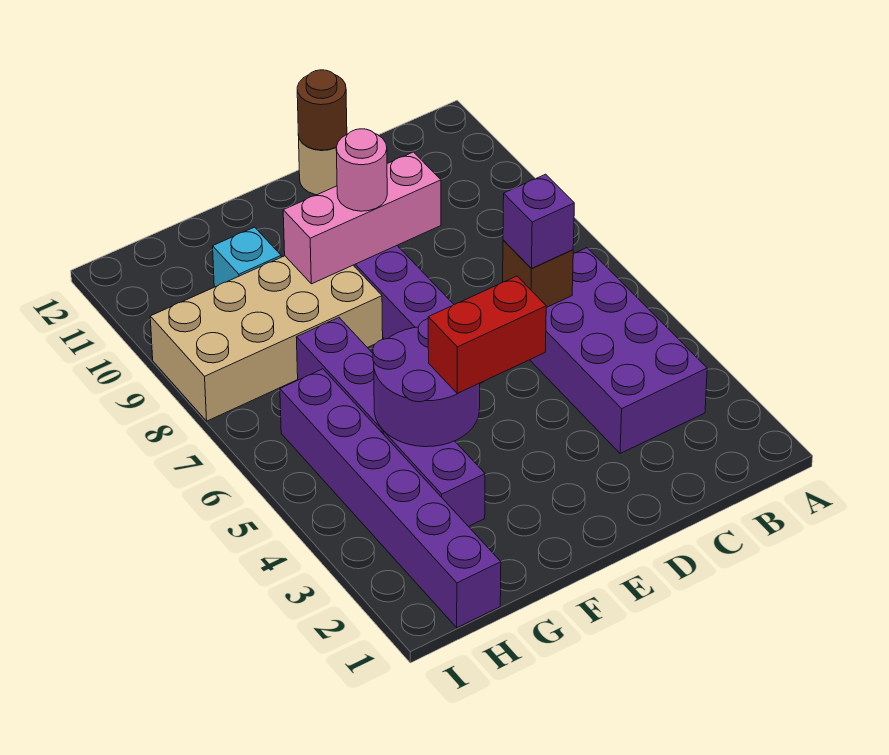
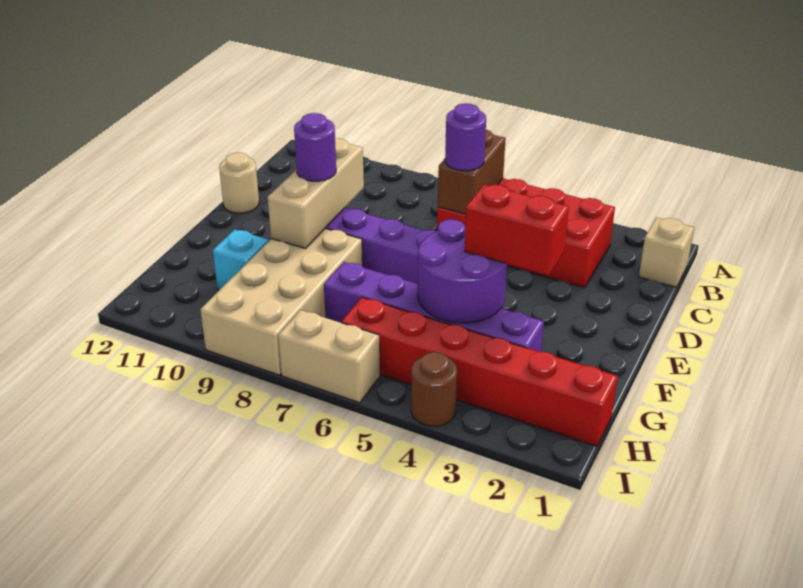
none -> tan brick B1 level 1
purple brick B3:C6 level 1 -> red brick B3:C6 level 1
brown brick C6 level 2 -> brown brick B6:C6 level 2
purple brick C6 level 3 -> purple round brick C6 level 3
pink brick D9:F9 level 2 -> tan brick D9:F9 level 2
brown round brick D12 level 2 -> brown round brick I4 level 1
red brick E4:F4 level 3 -> red brick F3:F4 level 3
pink round brick E9 level 3 -> purple round brick E9 level 3
purple brick H1:H6 level 1 -> red brick H1:H6 level 1
none -> tan brick I6:I7 level 1

